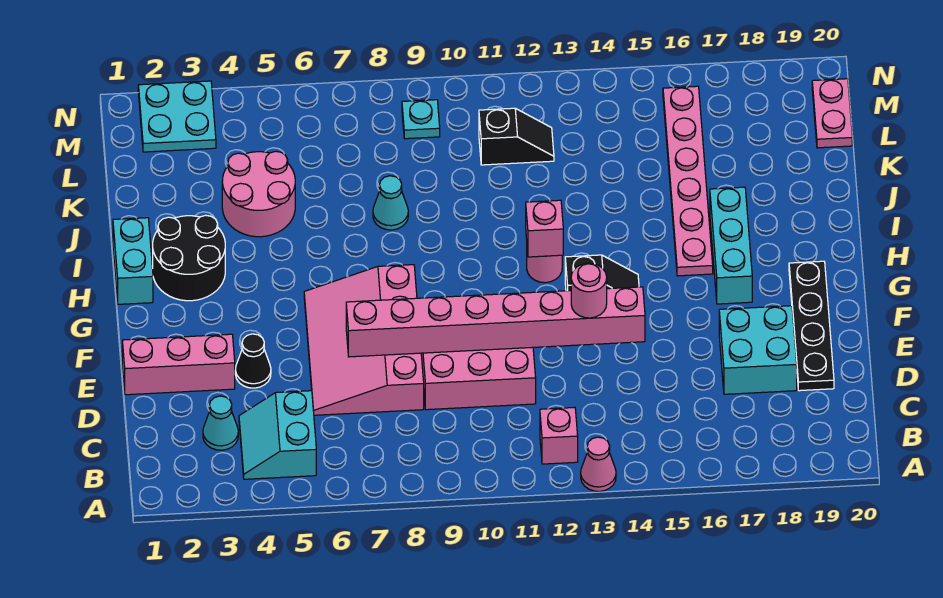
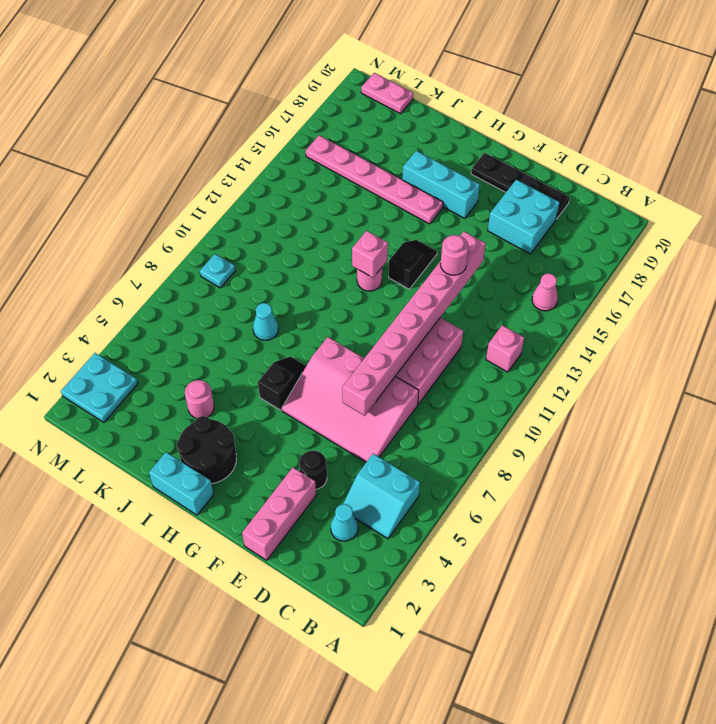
pink cone A13 level 1 -> pink cone B15 level 1
black cone E4 level 1 -> black round brick E4 level 1
pink round brick J4:K5 level 1 -> pink round brick J4 level 1
black slope L11:L12 level 1 top 11 -> black slope H6:H7 level 1 top 6

